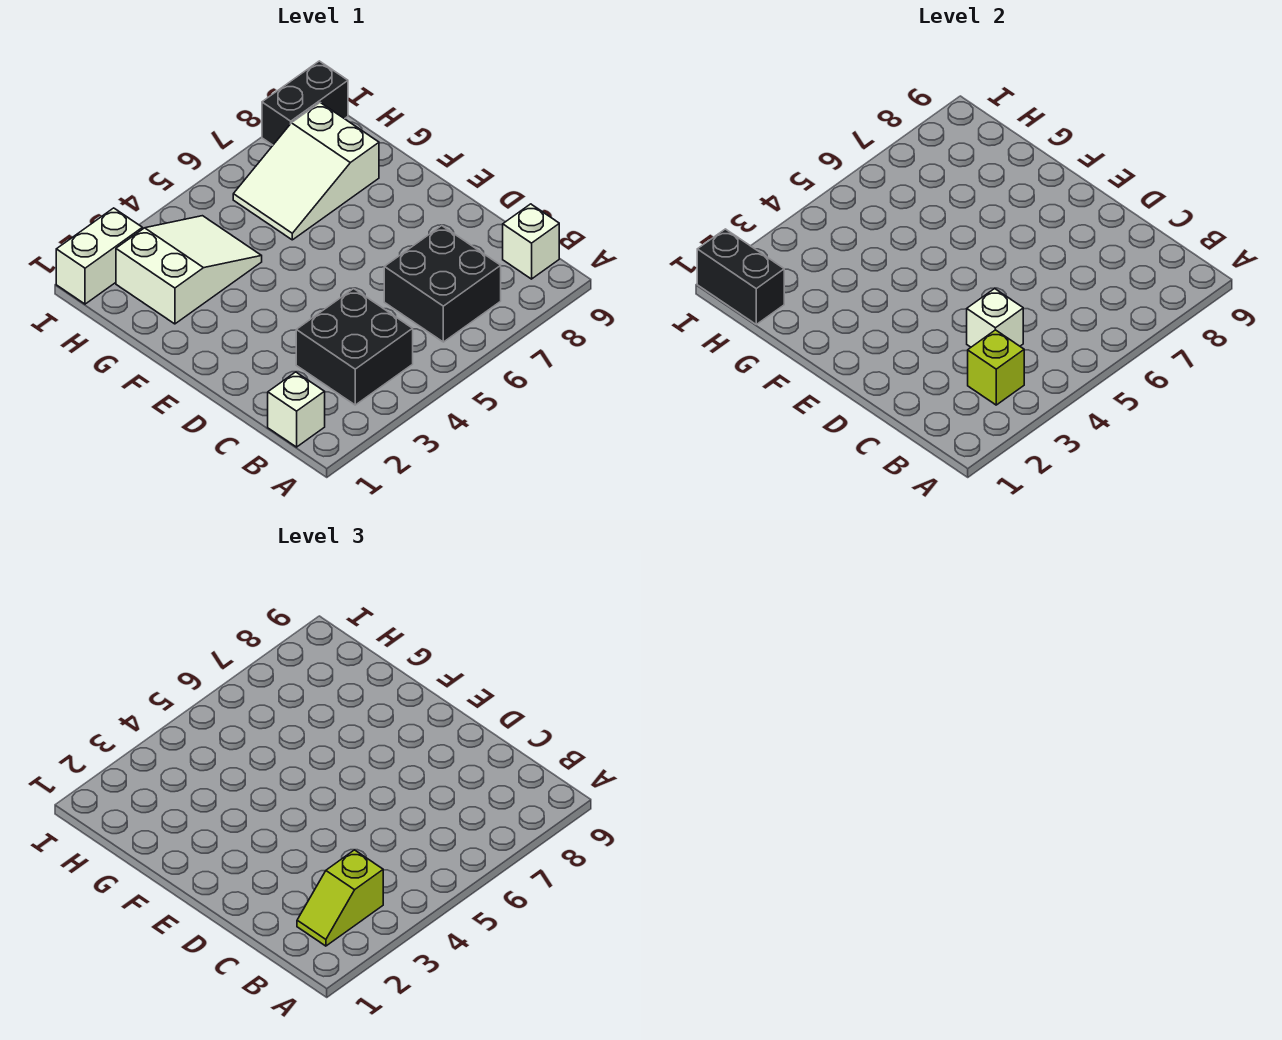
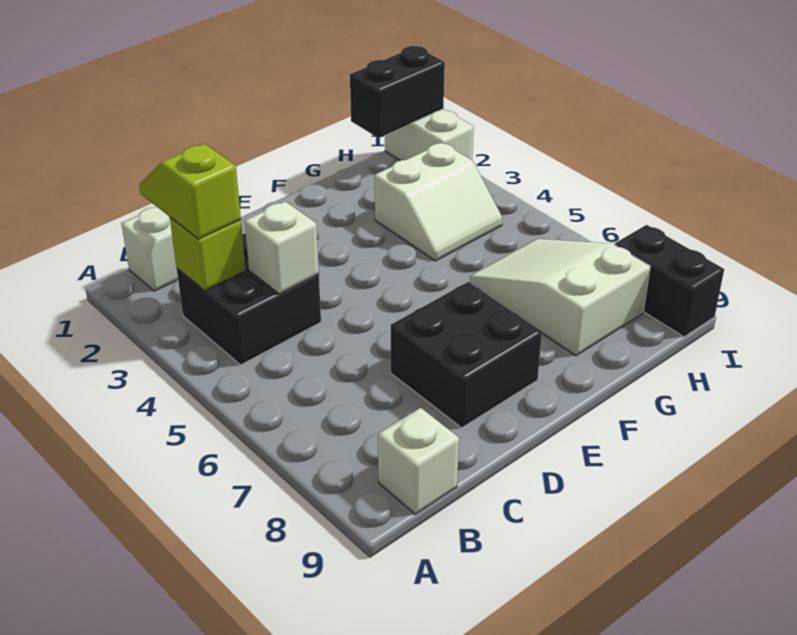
black brick B6:C7 level 1 -> black brick D7:E8 level 1
white slope G2:H4 level 1 top 2 -> white slope G3:H4 level 1 top 3

